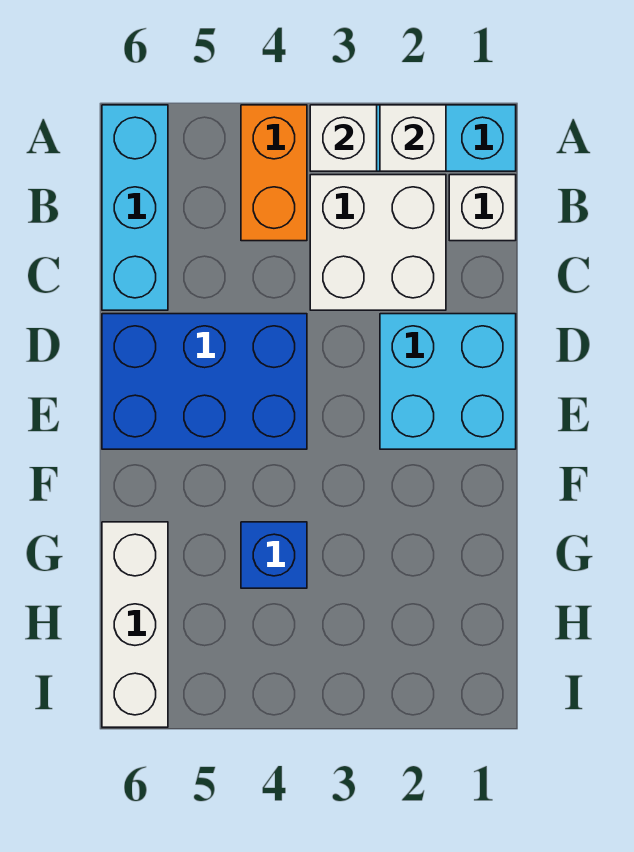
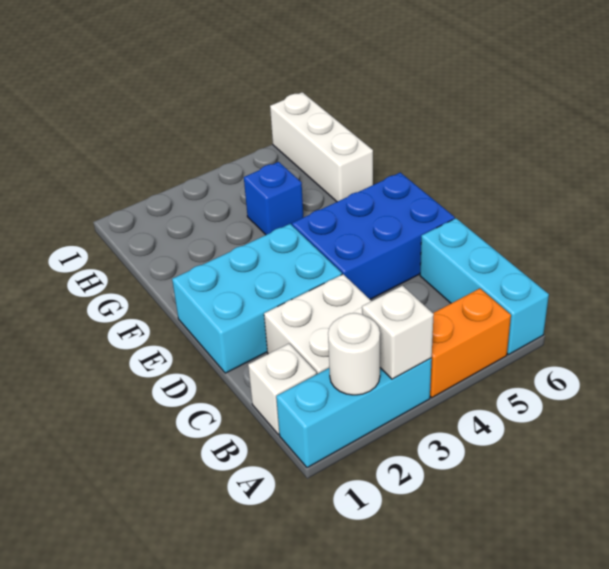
white brick A2 level 2 -> white round brick A2 level 2
orange brick A4:B4 level 1 -> orange brick A4:A5 level 1
cyan brick D1:E2 level 1 -> cyan brick D1:E3 level 1

